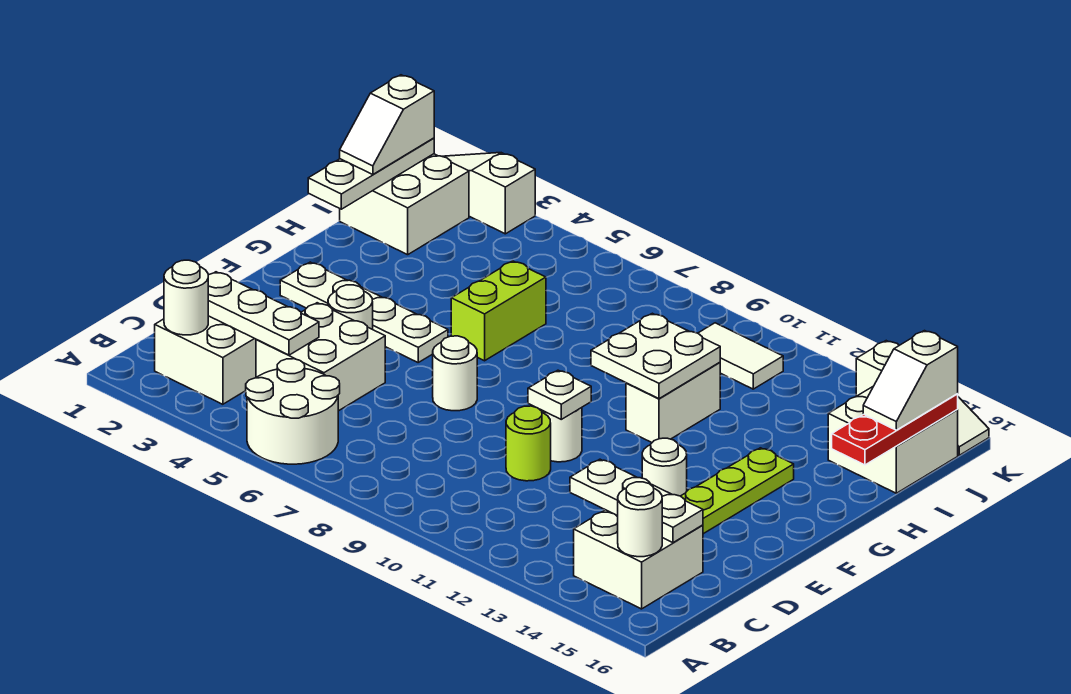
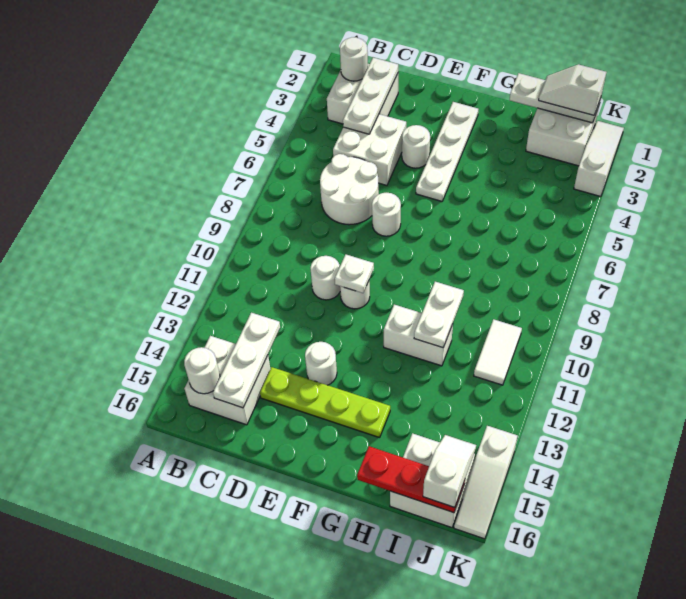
white round brick A5:B6 level 1 -> white round brick C6:D7 level 1
lime round brick D10 level 1 -> white round brick D10 level 1
lime brick G6:H6 level 1 -> none
white plate G10:H11 level 2 -> white plate H10:H11 level 2
white slope I16:J16 level 3 top J -> white slope J15:J16 level 3 top 16

